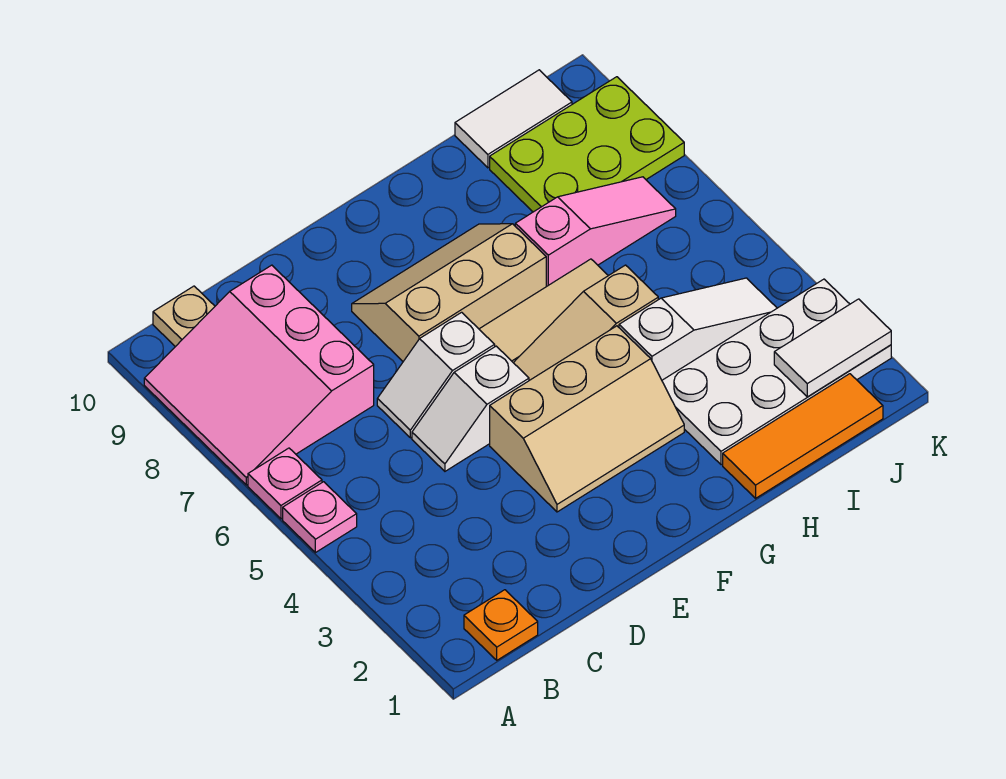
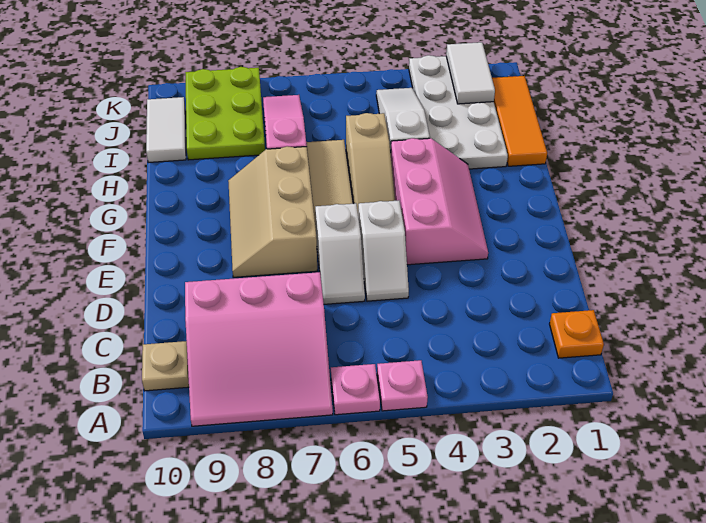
tan slope E3:G4 level 1 top 4 -> pink slope E3:G4 level 1 top 4

